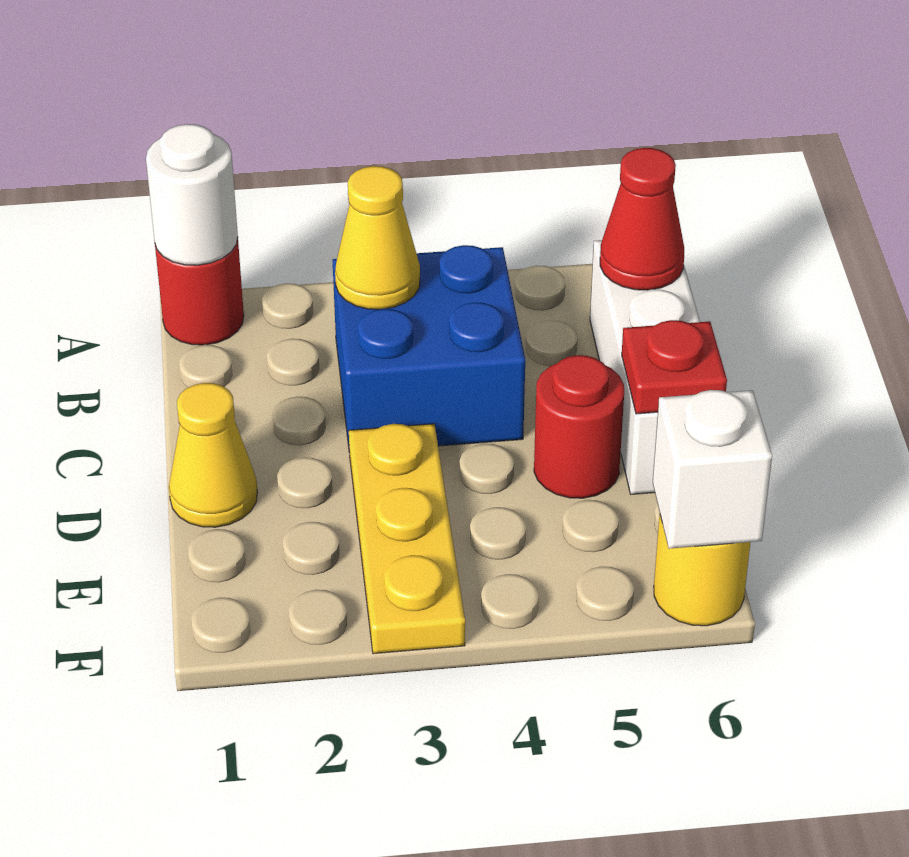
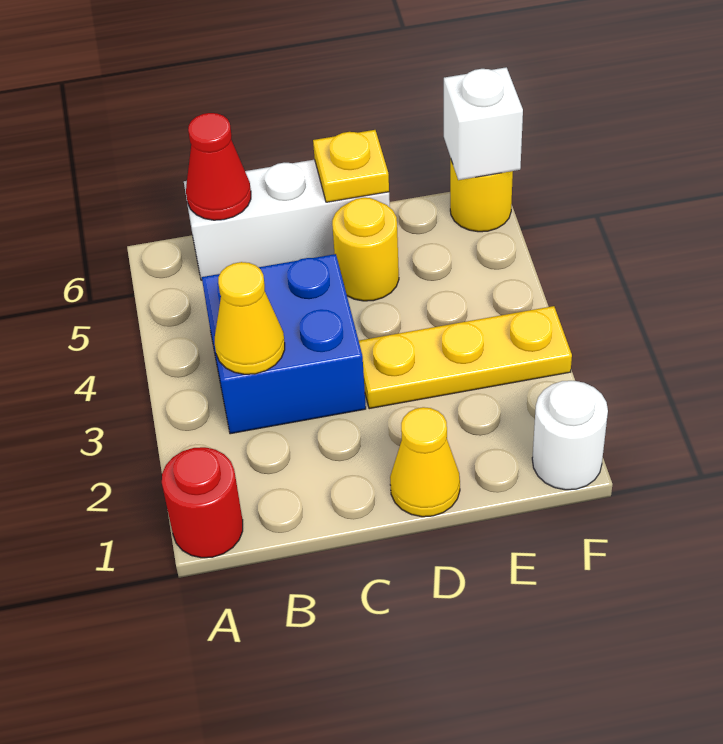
white round brick A1 level 2 -> white round brick F1 level 1
red round brick D5 level 1 -> yellow round brick D5 level 1
red plate D6 level 2 -> yellow plate D6 level 2

